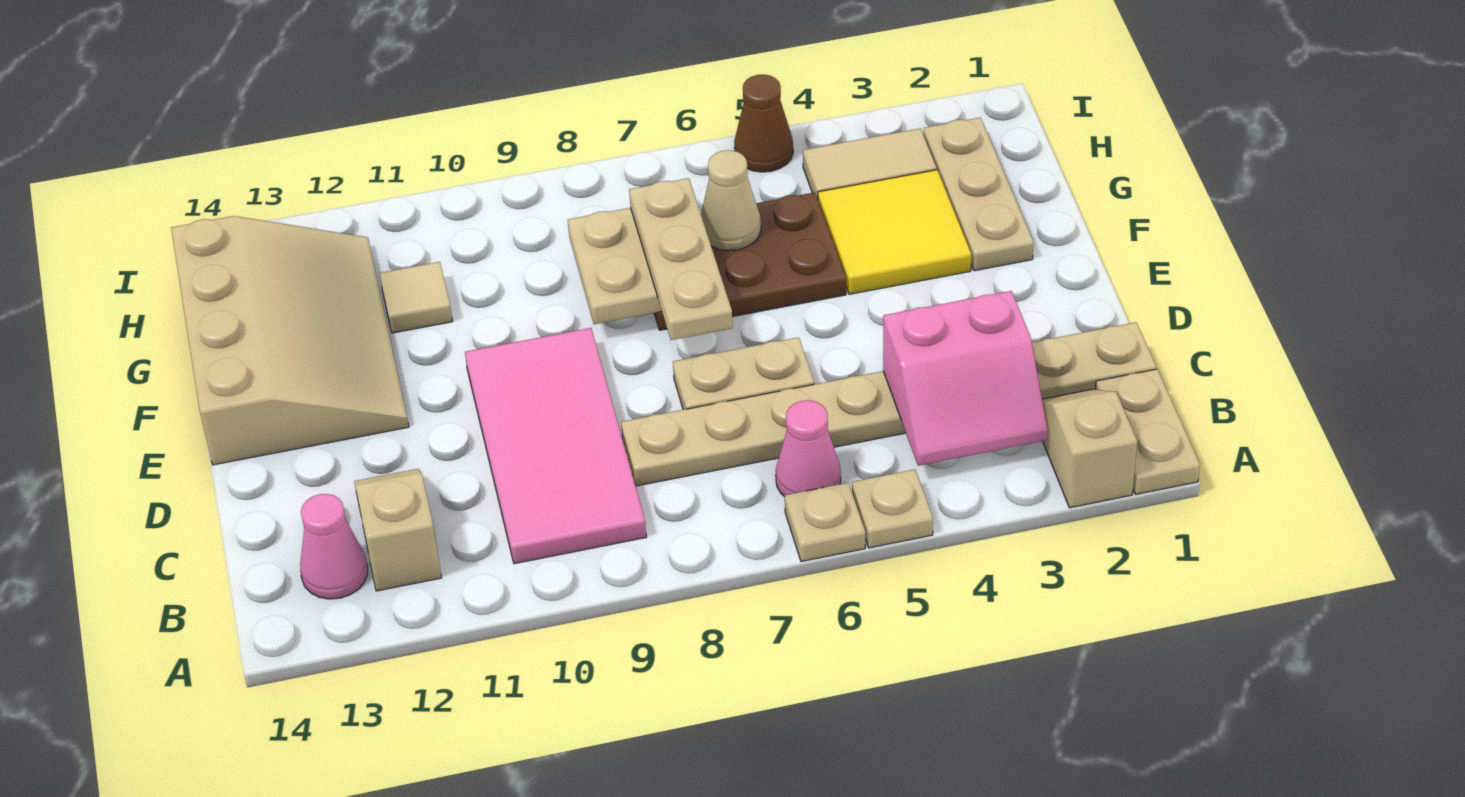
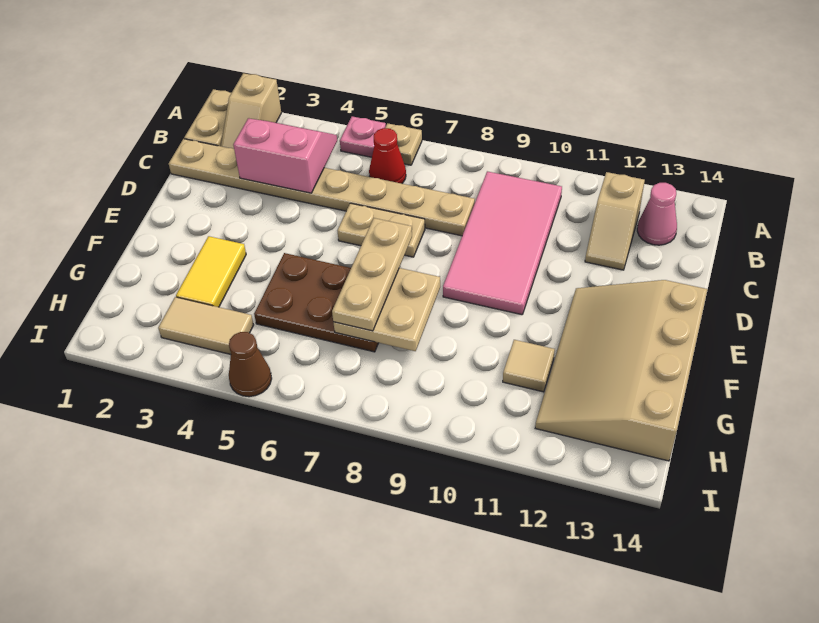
tan plate A5 level 1 -> pink plate A5 level 1
pink cone B6 level 1 -> red cone B6 level 1
tan plate F2:H2 level 1 -> none
yellow tile F3:G4 level 1 -> yellow tile F3:G3 level 1
tan cone G6 level 2 -> none

